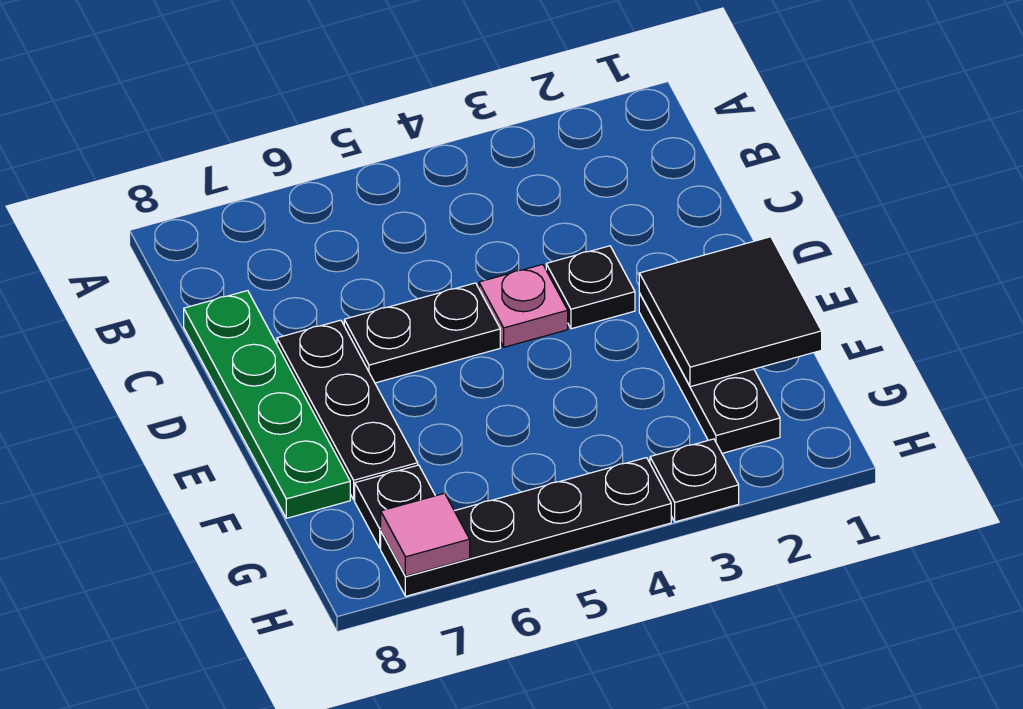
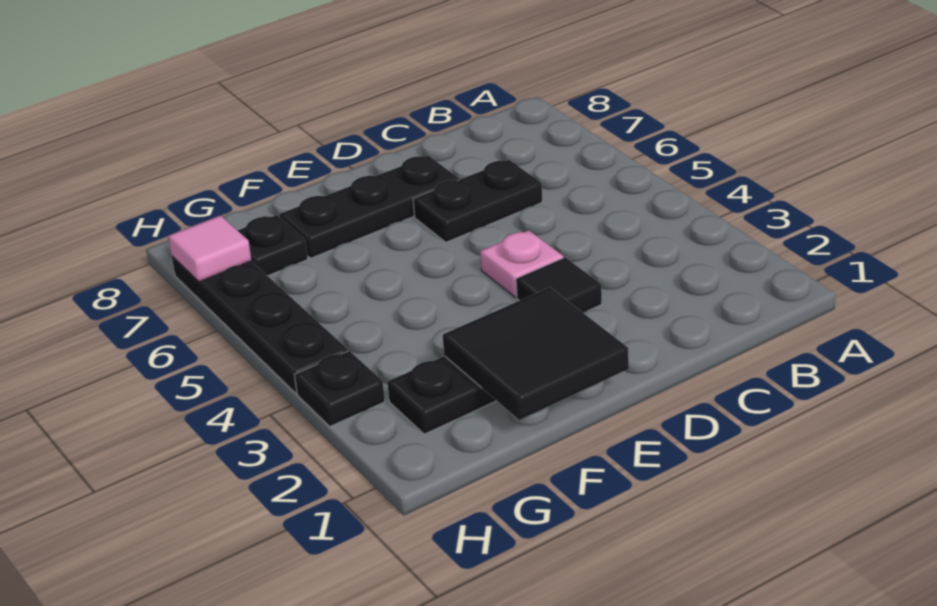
green plate C8:F8 level 1 -> none
black plate D3 level 1 -> black tile D3 level 1
black plate D5:D6 level 1 -> black plate C6:D6 level 1

